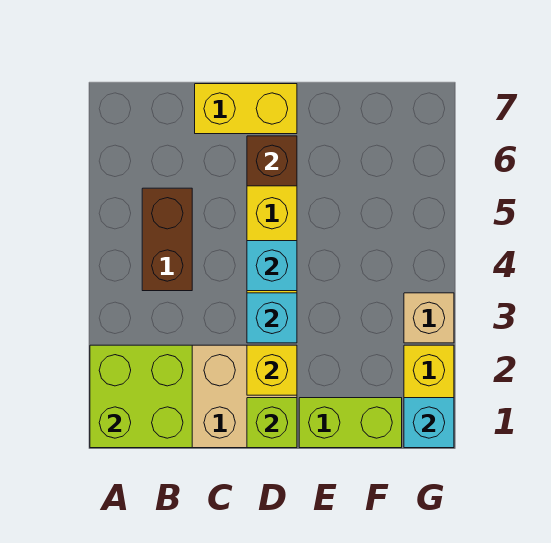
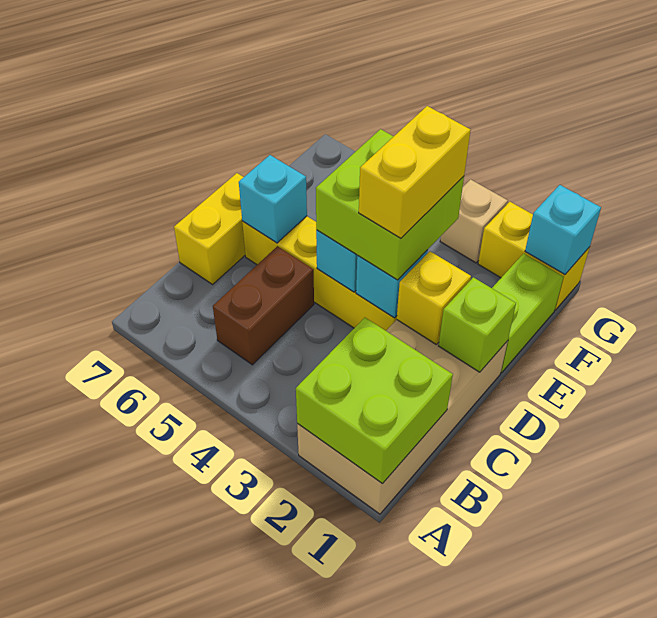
brown brick B4:B5 level 1 -> brown brick B5:C5 level 1
none -> lime brick D3:E4 level 3
none -> yellow brick D3:E3 level 4
brown brick D6 level 2 -> cyan brick D6 level 2

